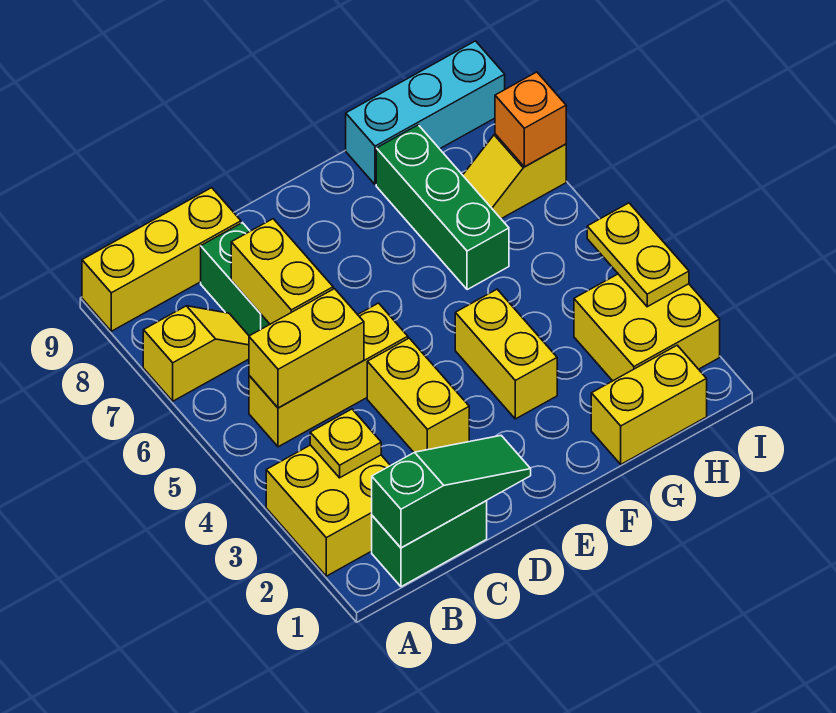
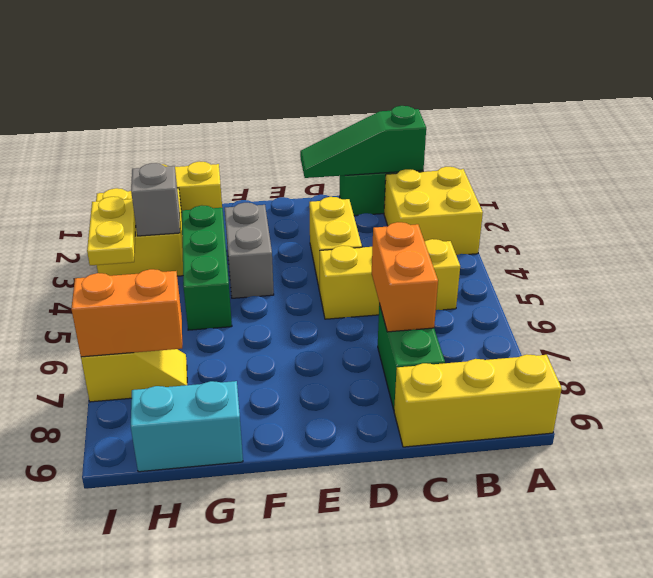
yellow slope A7:B7 level 1 top A -> none
yellow plate B3 level 2 -> none
yellow brick B5:C5 level 2 -> none
yellow brick C6:C7 level 2 -> orange brick C6:C7 level 2
yellow brick F3:F4 level 1 -> grey brick F3:F4 level 1
green brick G6:G8 level 1 -> green brick G3:G5 level 1
cyan brick G9:I9 level 1 -> cyan brick G9:H9 level 1
none -> grey brick H3 level 2
orange brick I7 level 2 -> orange brick H7:I7 level 2

